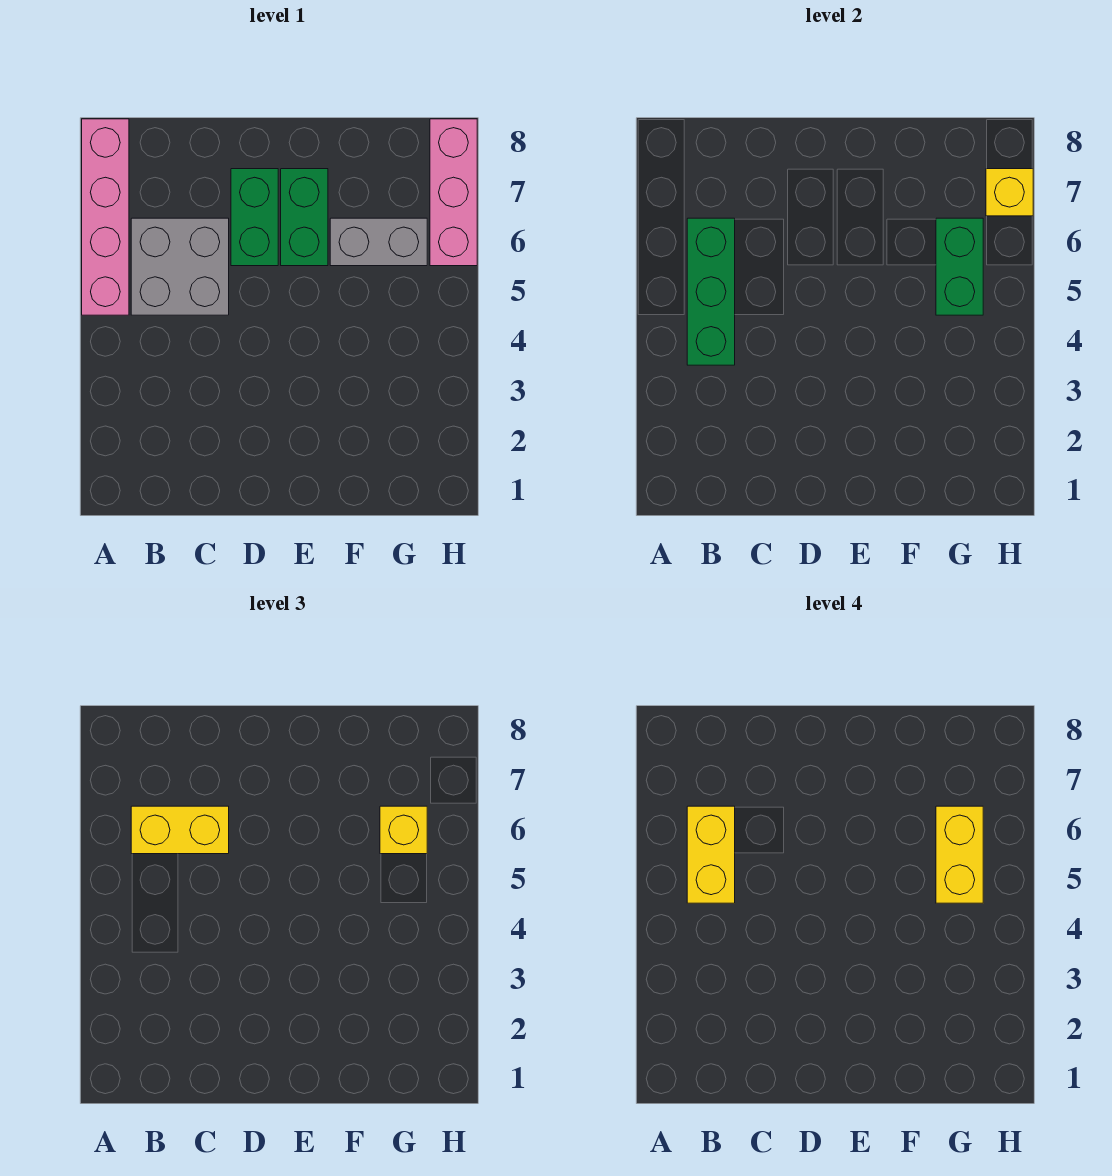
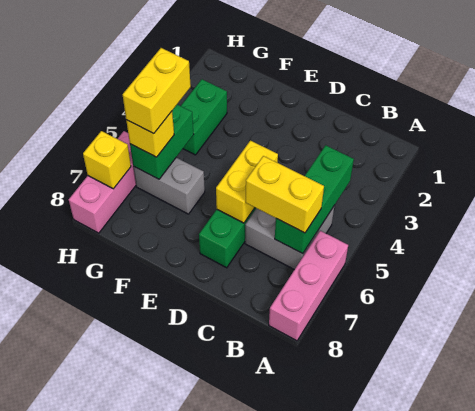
pink brick A5:A8 level 1 -> pink brick A6:A8 level 1
yellow brick B5:B6 level 4 -> yellow brick D5:D6 level 2
green brick E6:E7 level 1 -> green brick G3:G4 level 1

